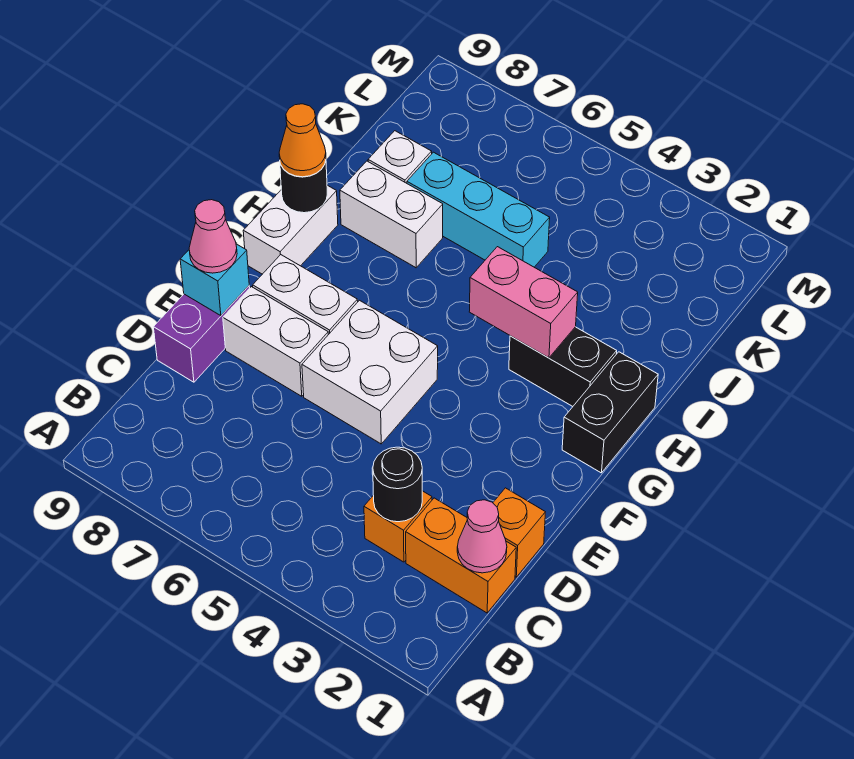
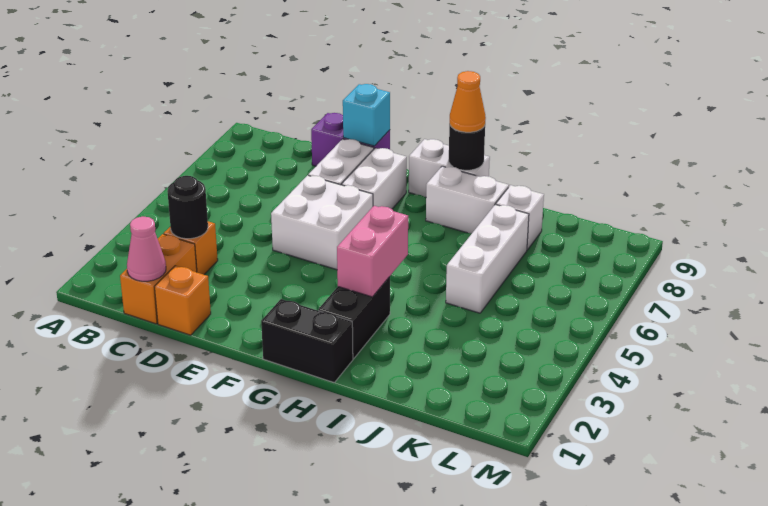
pink cone E9 level 3 -> none
white brick I7:I8 level 1 -> white brick H8:I8 level 1
cyan brick J5:J7 level 1 -> white brick J5:J7 level 1

